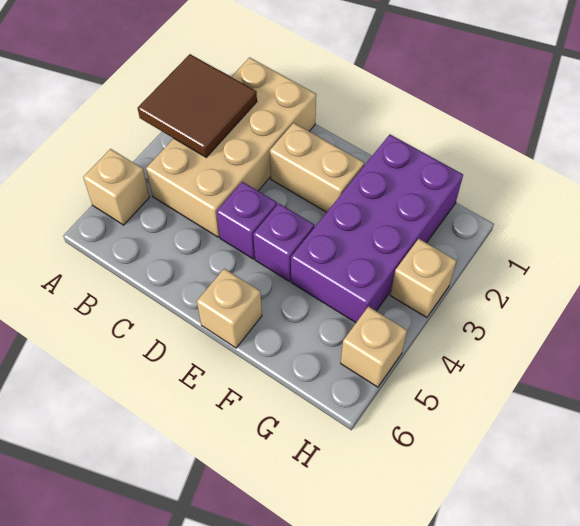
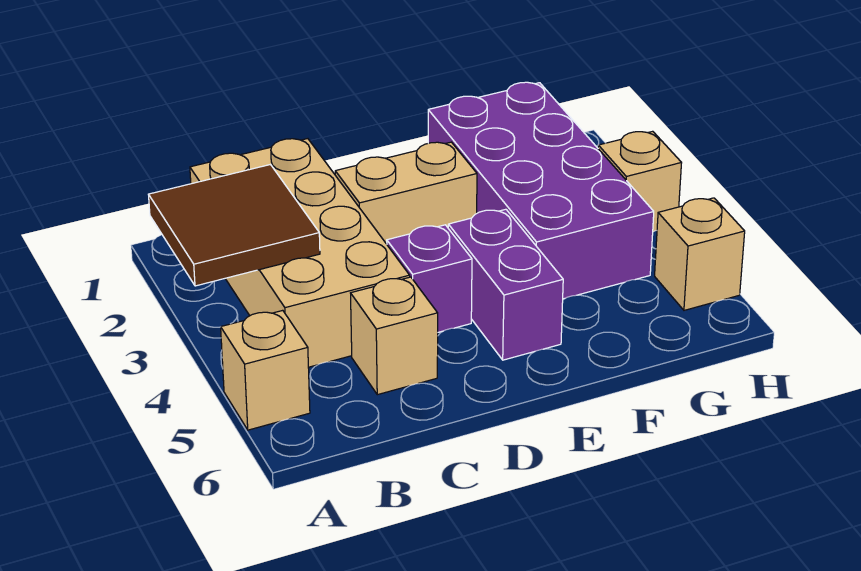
purple brick E4 level 1 -> purple brick E4:E5 level 1
tan brick E6 level 1 -> tan brick C5 level 1

